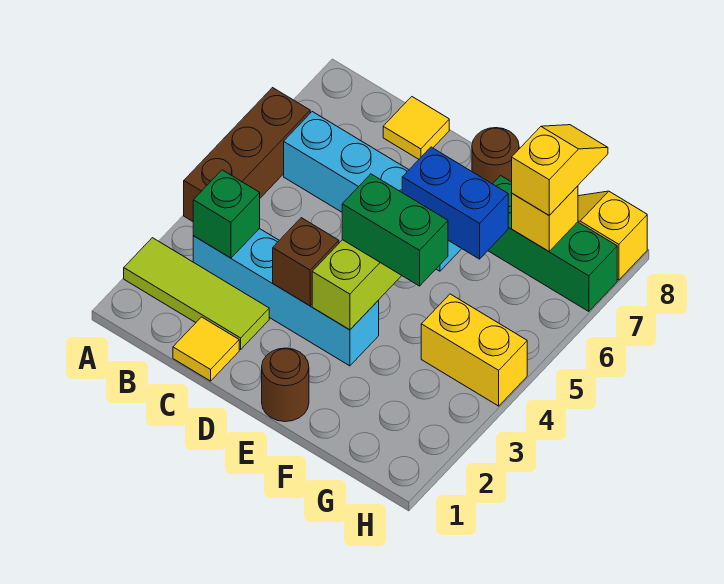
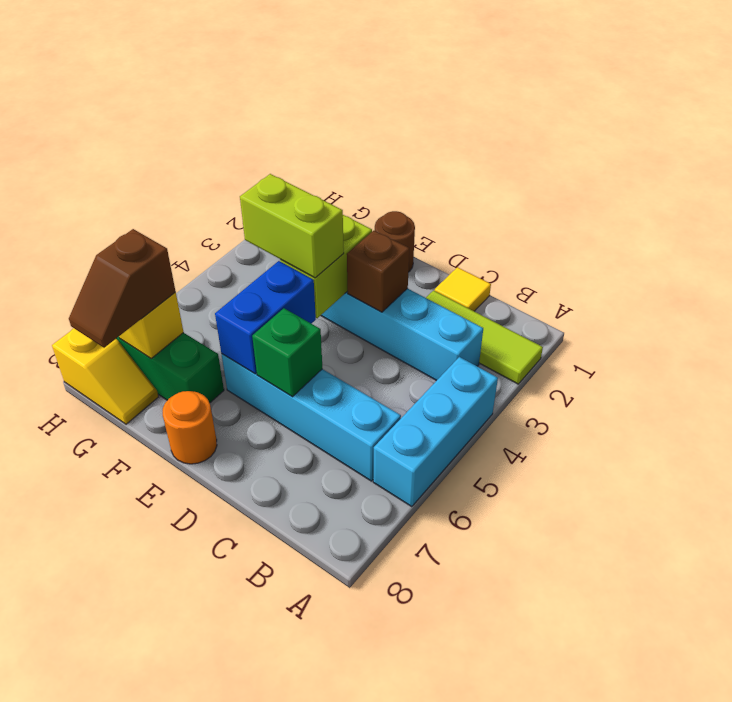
brown brick A4:A6 level 1 -> cyan brick A4:A6 level 1
green brick B3 level 2 -> green brick D6 level 2
yellow tile C8 level 1 -> none
green brick E4:F4 level 3 -> lime brick E4:F4 level 3
blue brick E6:F6 level 2 -> blue brick E5:E6 level 2
brown round brick E8 level 1 -> orange round brick E8 level 1
yellow brick G4:H4 level 1 -> none
yellow slope G7:G8 level 3 top 7 -> brown slope G7:G8 level 3 top 7

